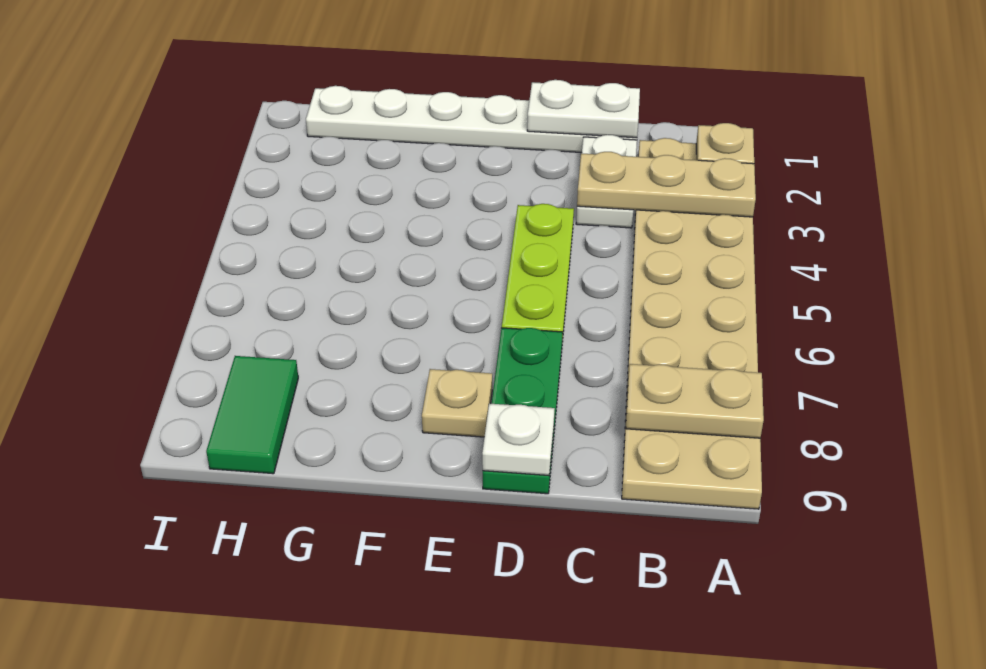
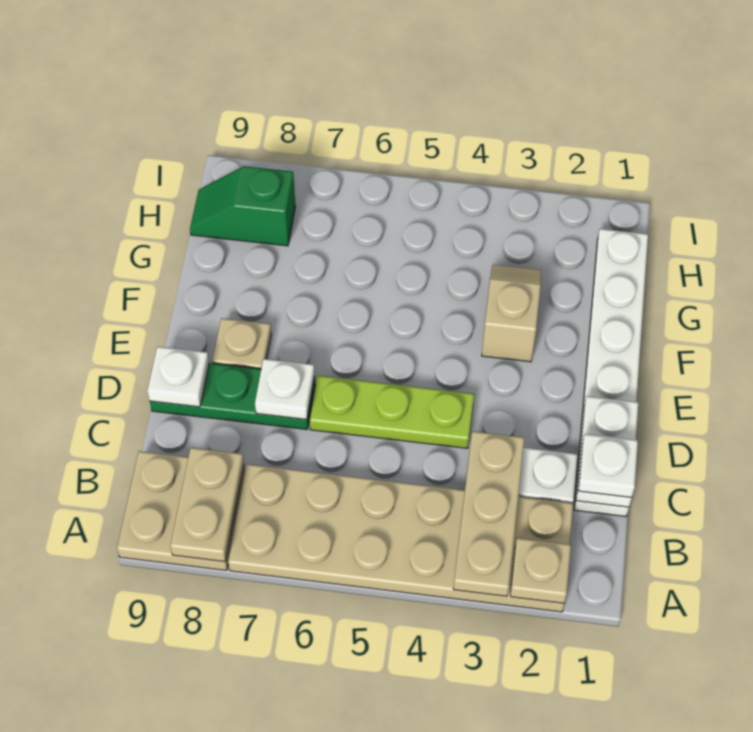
none -> white plate C1 level 3
none -> white plate D7 level 2
none -> tan slope F3:G3 level 1 top F
green tile H8:H9 level 1 -> green slope H8:H9 level 1 top 8

